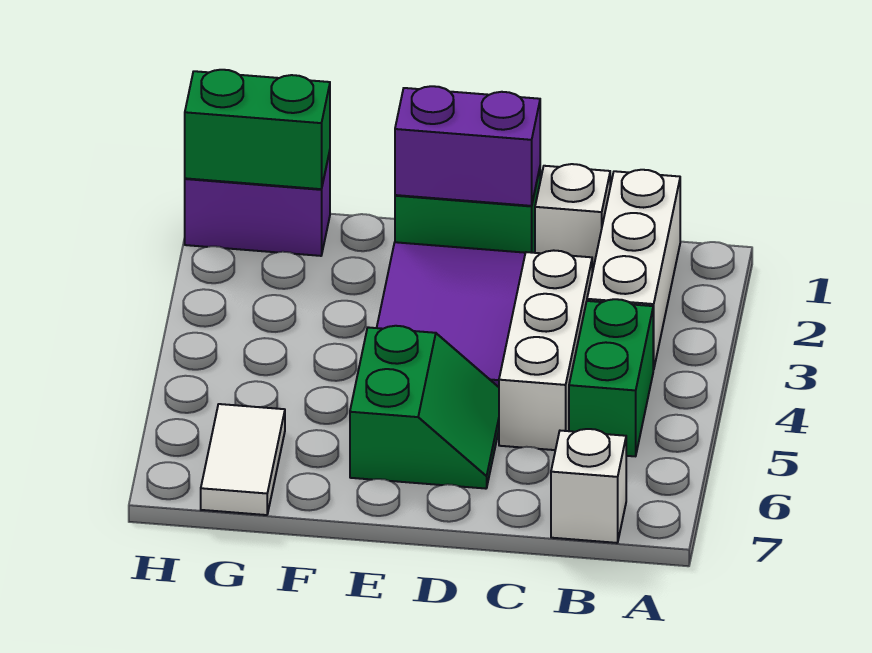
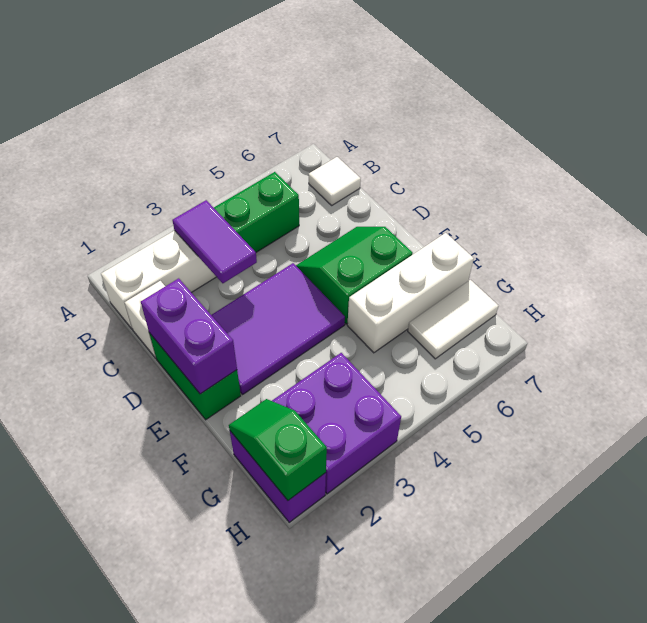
none -> purple tile B3:C3 level 2
white brick B7 level 1 -> white tile B7 level 1
white brick C3:C5 level 1 -> white brick F5:F7 level 1
green brick G1:H1 level 2 -> green slope G1:H1 level 2 top H
none -> purple brick G2:H3 level 1

